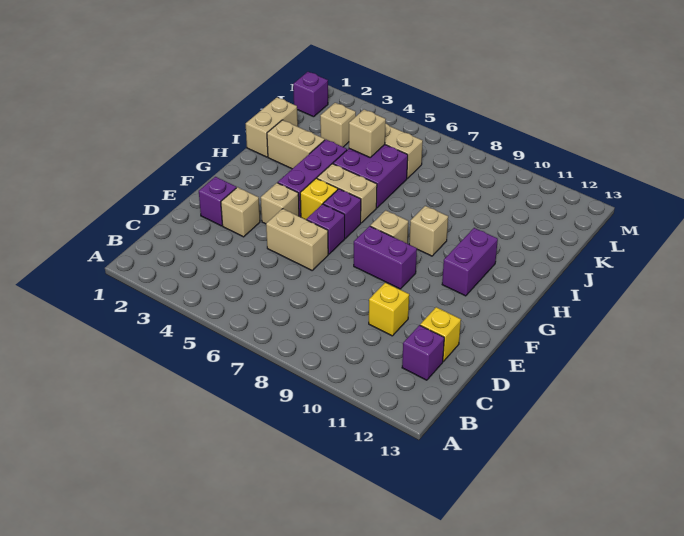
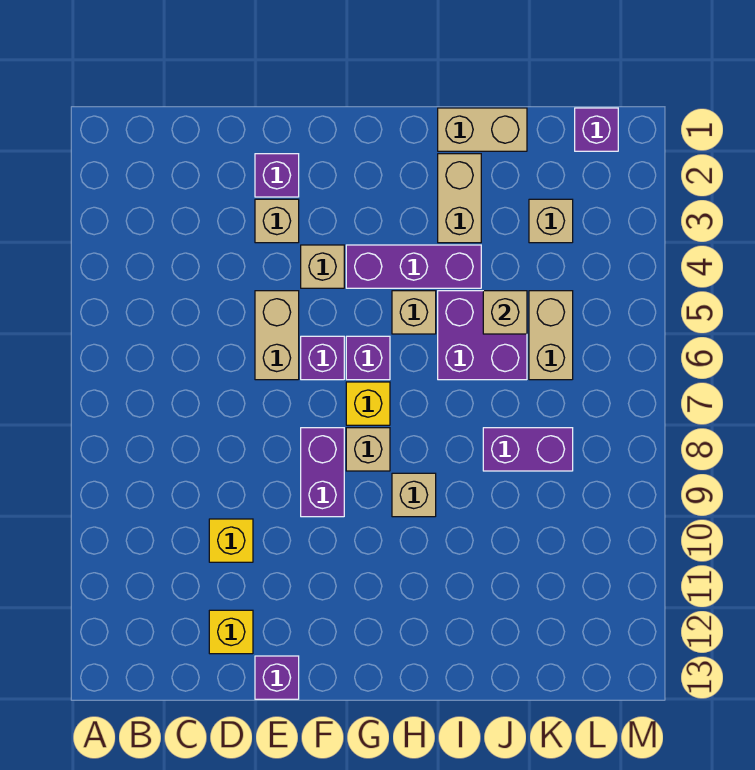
purple brick C12 level 1 -> purple brick E13 level 1
yellow brick G5 level 1 -> yellow brick G7 level 1
purple brick G11:H11 level 1 -> purple brick J8:K8 level 1
tan brick H5:H6 level 1 -> tan brick H5 level 1

